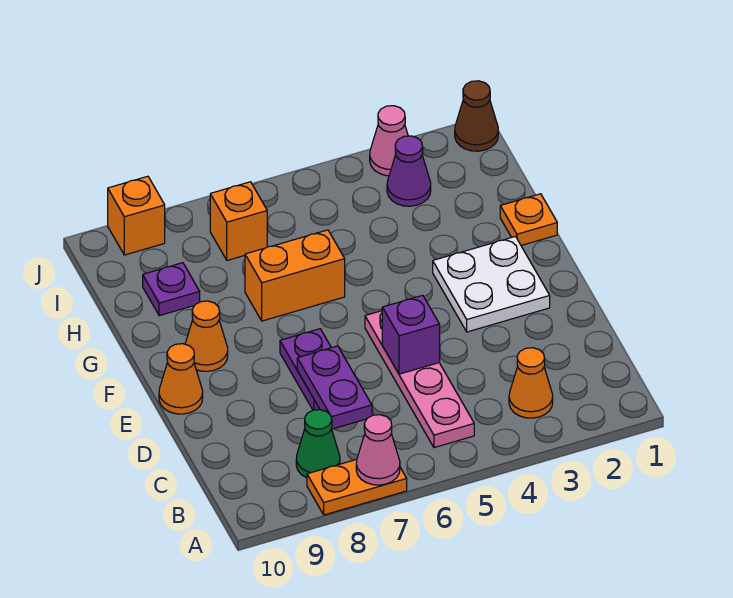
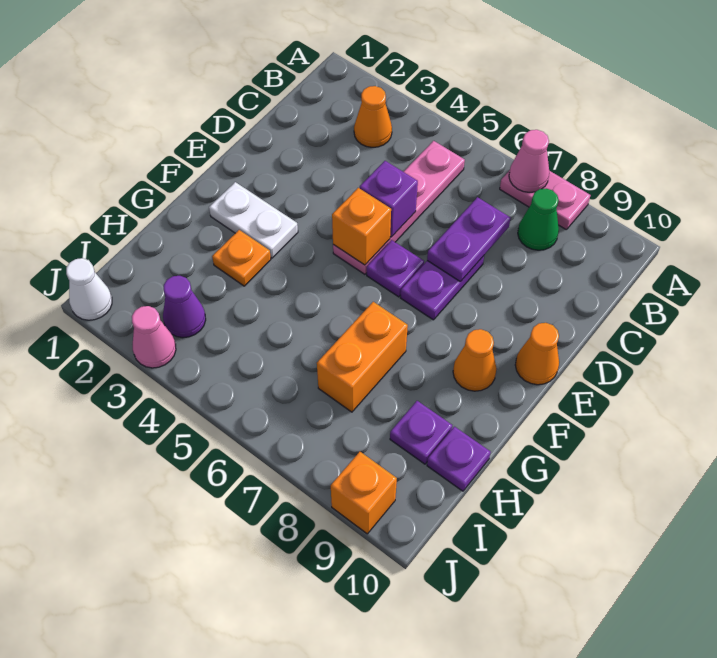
orange plate A7:A8 level 1 -> pink plate A7:A8 level 1
white plate E2:F3 level 1 -> white plate F2:F3 level 1
none -> purple plate E6 level 1
orange plate G1 level 1 -> orange plate G3 level 1
orange brick G6:G7 level 1 -> orange brick G7:H7 level 1
none -> purple plate H10 level 1
orange brick I7 level 1 -> orange brick E5 level 2
brown cone J1 level 1 -> white cone J1 level 1

